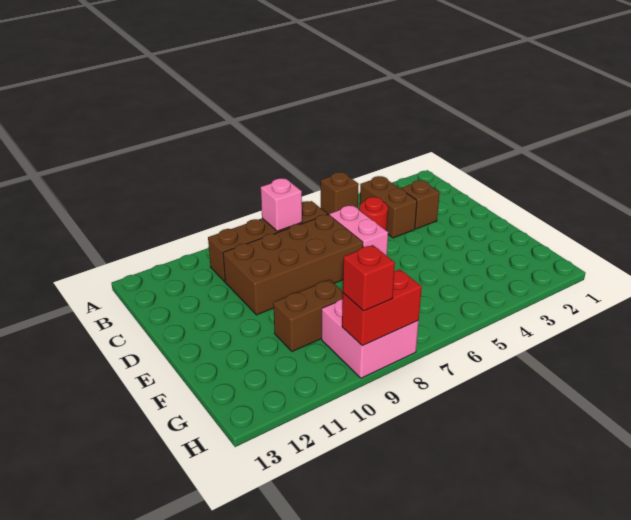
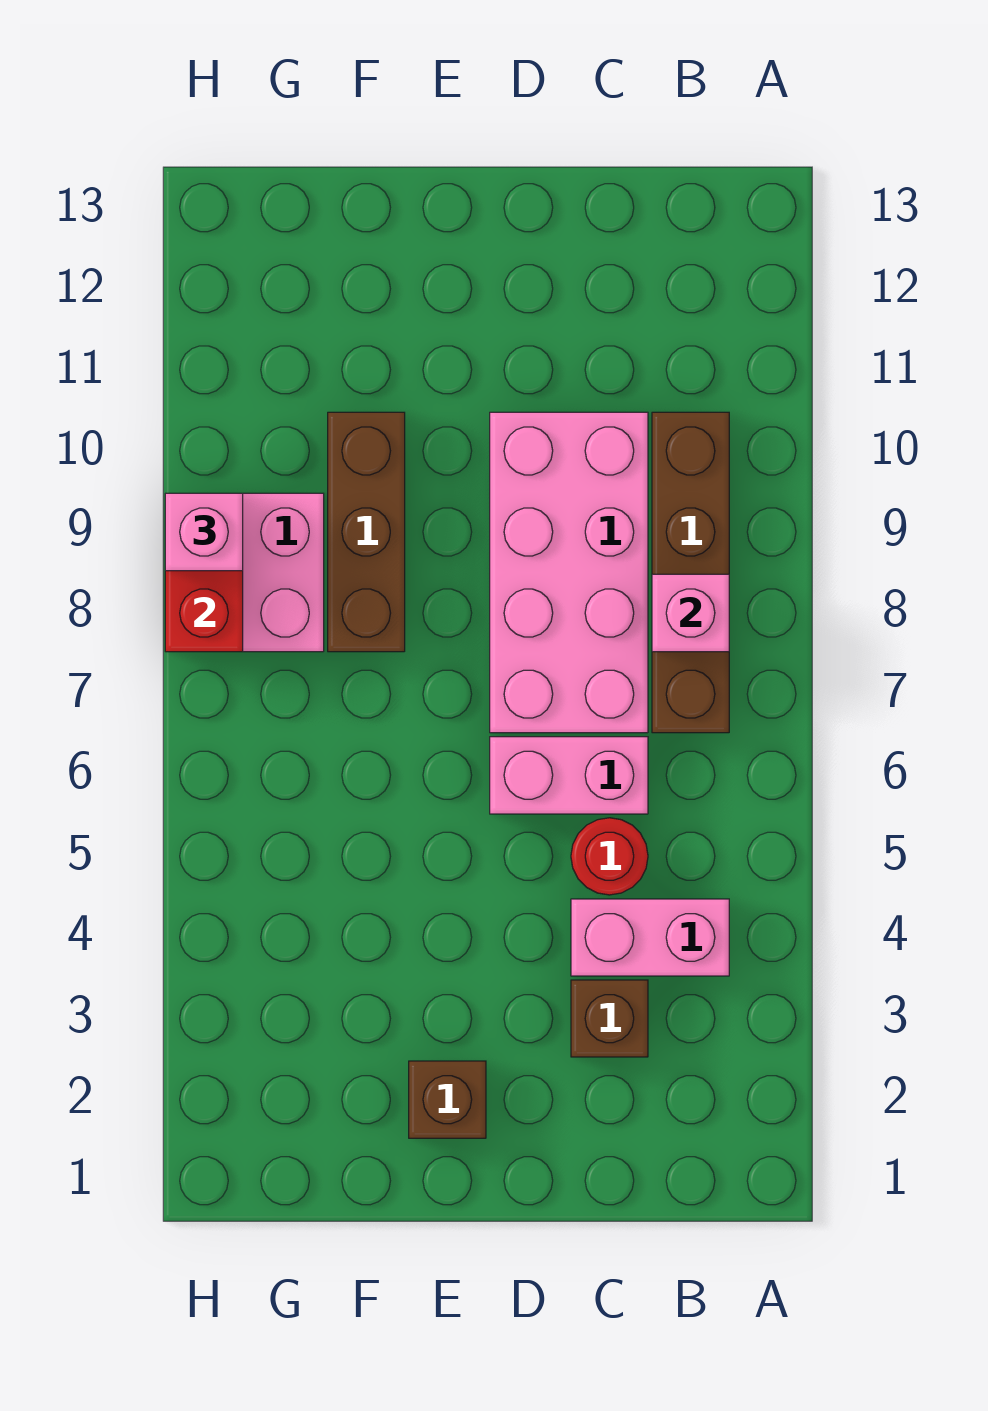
brown brick A5 level 1 -> brown brick E2 level 1
brown brick B4:C4 level 1 -> pink brick B4:C4 level 1
brown brick C7:D10 level 1 -> pink brick C7:D10 level 1
brown brick F9:F10 level 1 -> brown brick F8:F10 level 1
red brick H9 level 3 -> pink brick H9 level 3

